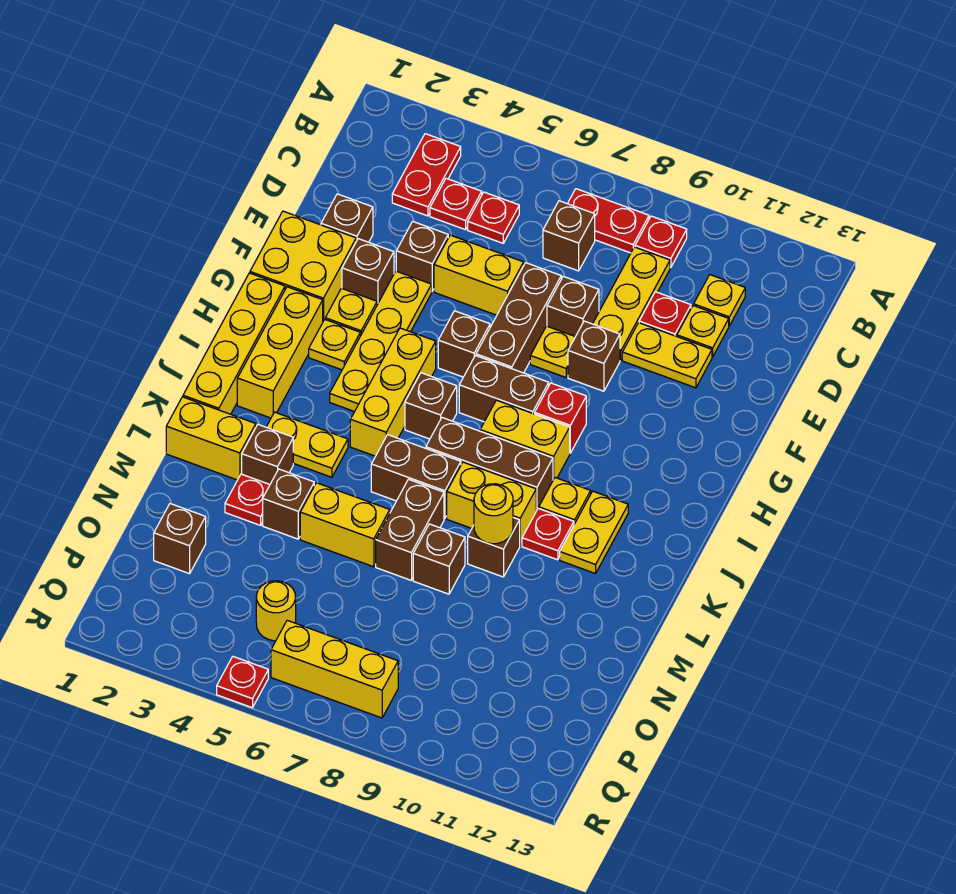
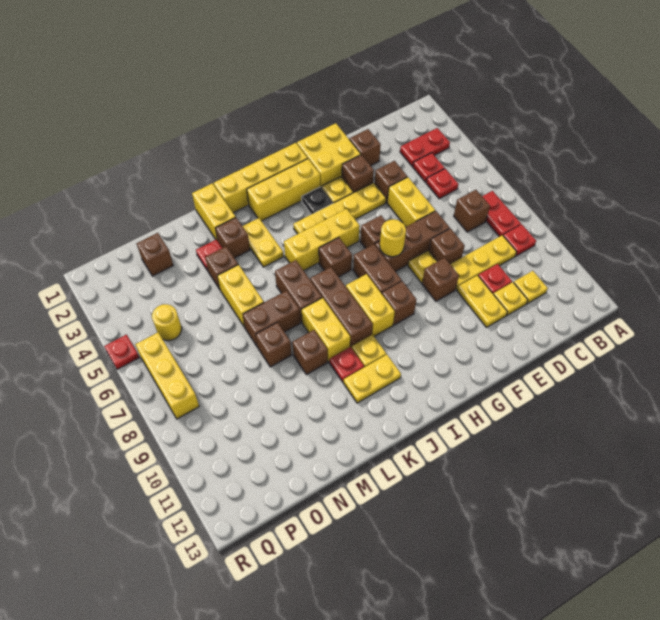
yellow plate H3 level 1 -> black plate H3 level 1
red brick H9 level 1 -> brown brick H9 level 1
yellow round brick L9 level 2 -> yellow round brick G7 level 2

